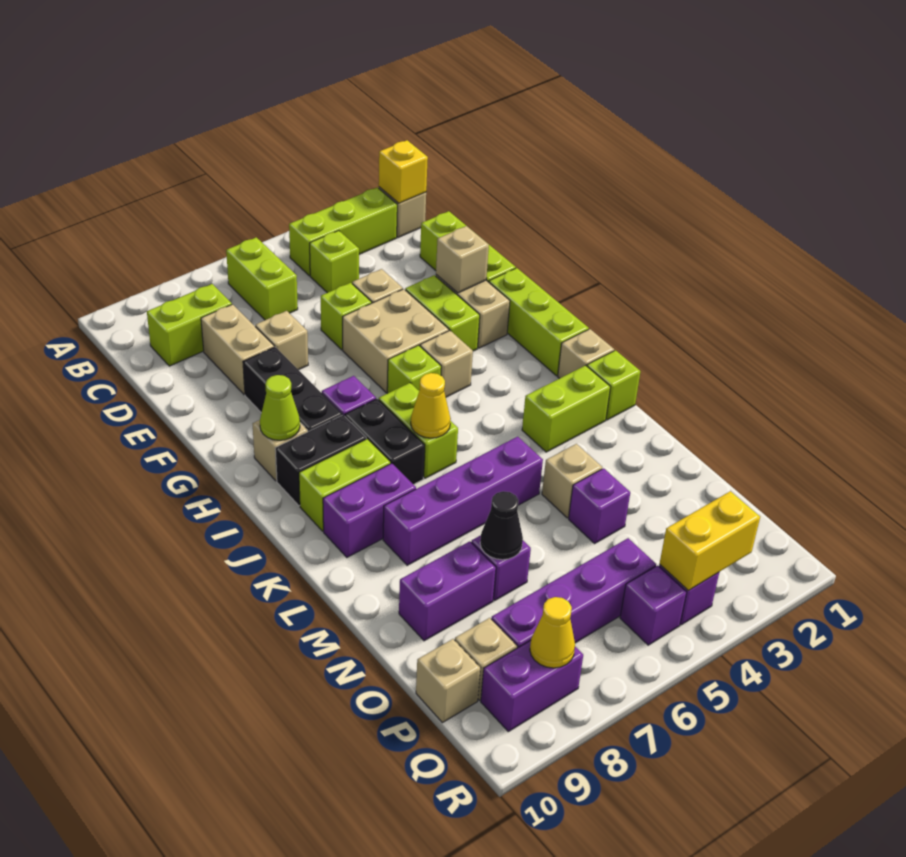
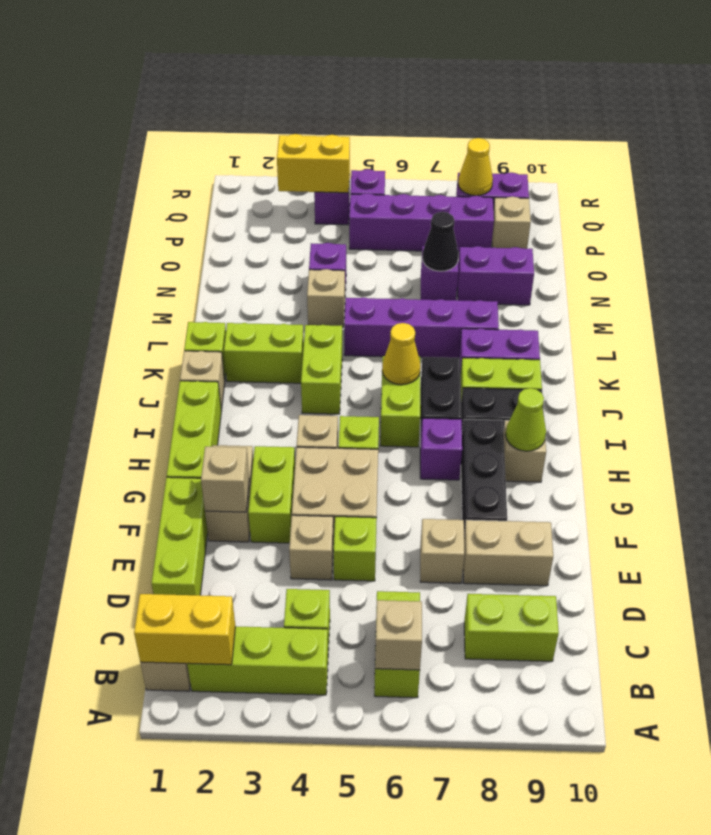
yellow brick B1 level 2 -> yellow brick B1:B2 level 2
tan brick D8:E8 level 1 -> tan brick E8:E9 level 1
none -> lime brick J4:K4 level 1
tan brick P10 level 1 -> tan brick B6 level 2

